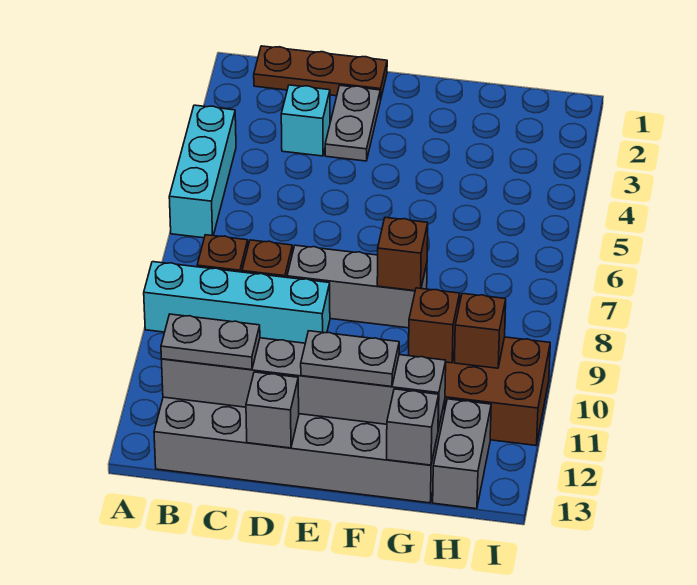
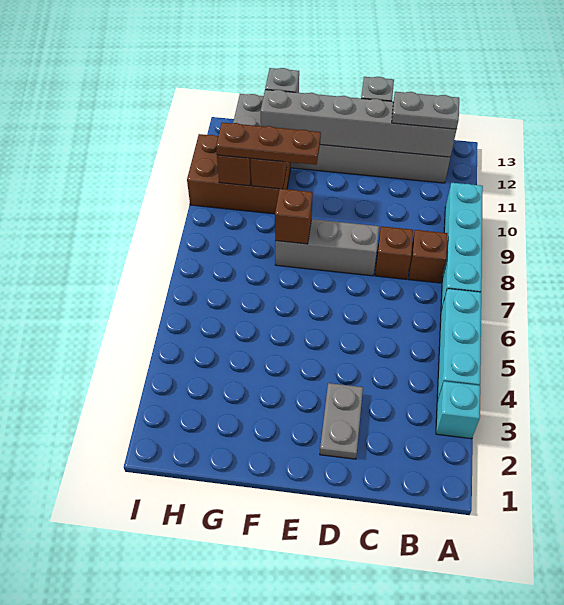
cyan brick A9:D9 level 1 -> cyan brick A7:A10 level 1
brown plate B1:D1 level 1 -> brown plate F10:H10 level 3
cyan brick C3 level 1 -> cyan brick A3 level 1
grey plate E12:F12 level 3 -> none

